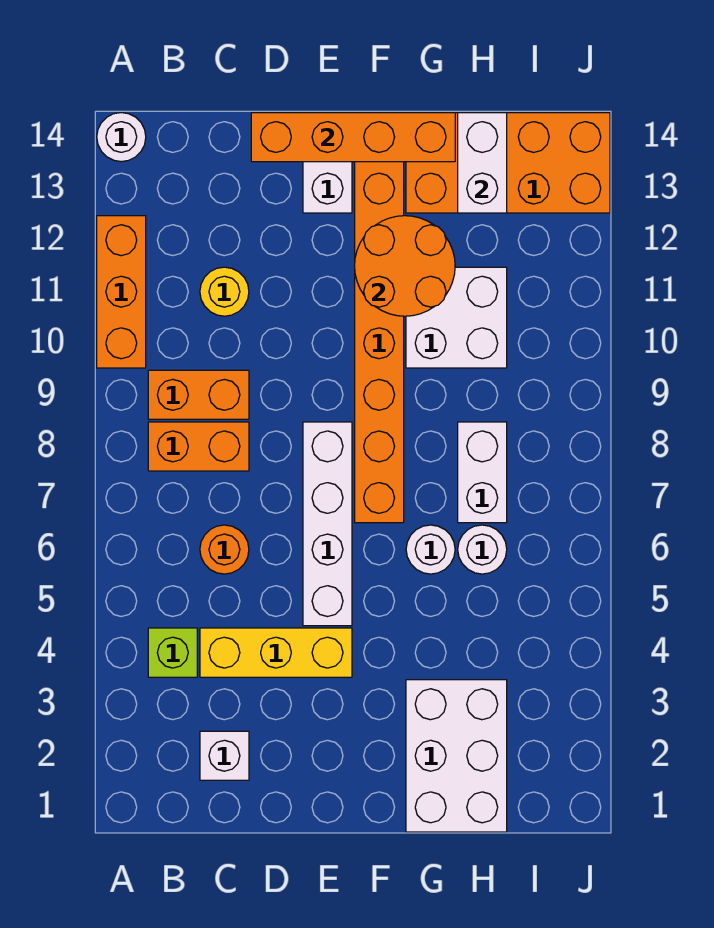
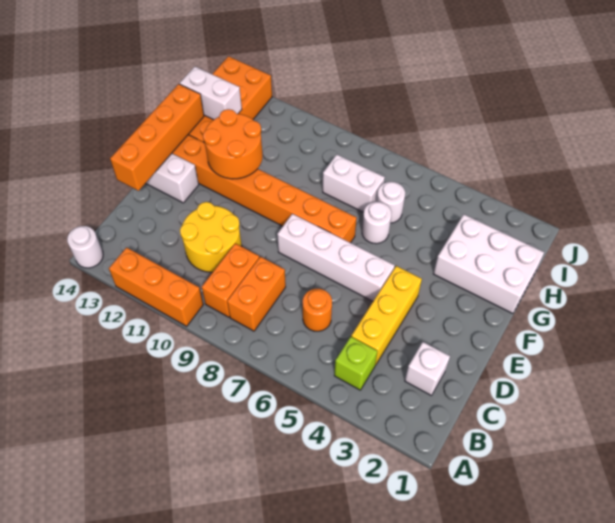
yellow round brick C11 level 1 -> yellow round brick C10:D11 level 1
white brick G10:H11 level 1 -> none

